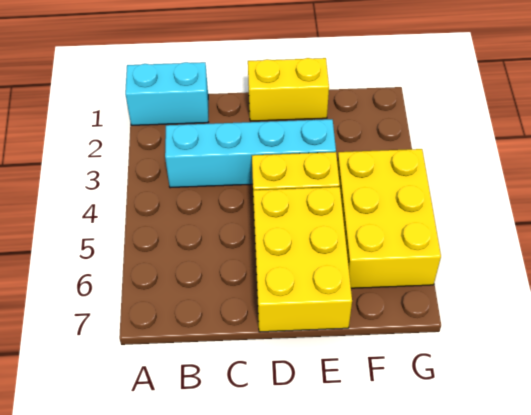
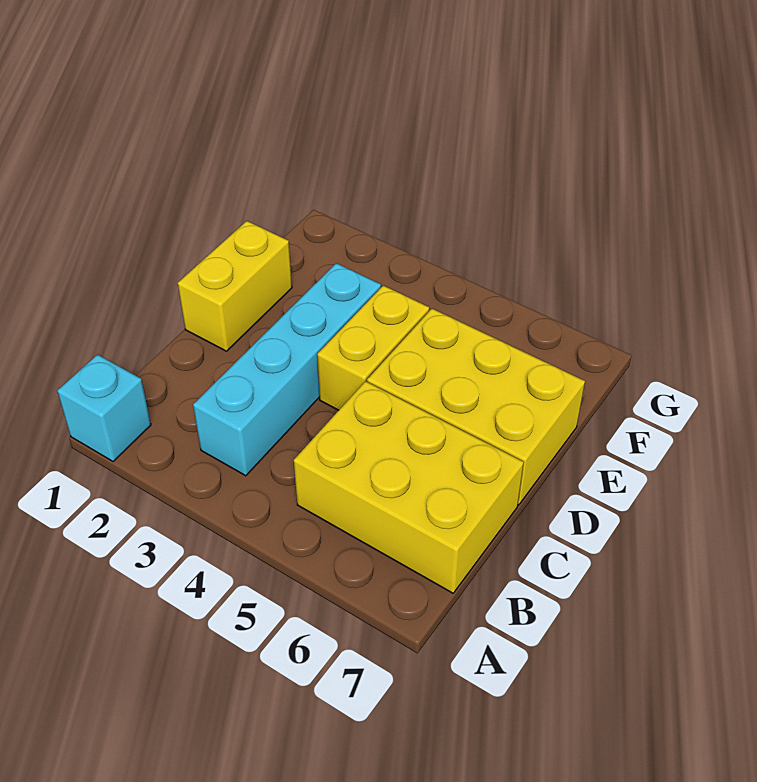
cyan brick A1:B1 level 1 -> cyan brick A1 level 1
yellow brick F4:G6 level 1 -> yellow brick B5:C7 level 1

